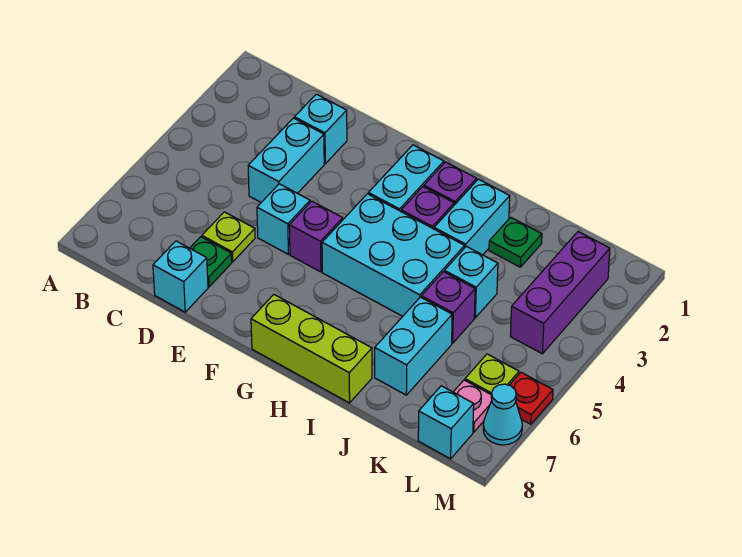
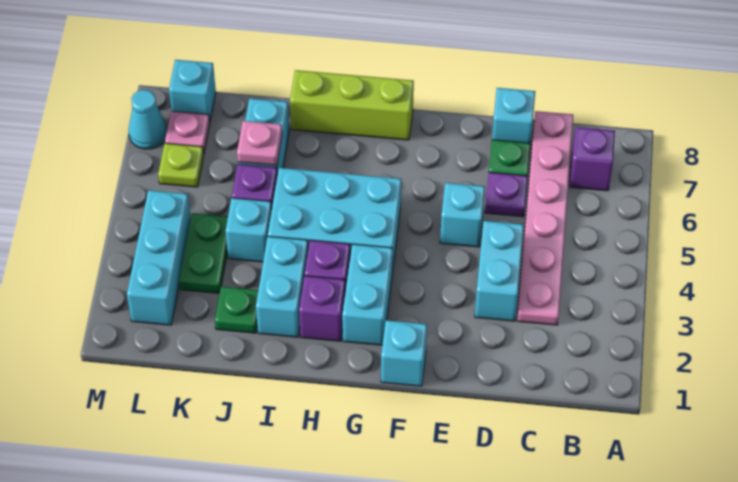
none -> pink plate C3:C8 level 1
cyan brick D2 level 1 -> cyan brick F1 level 1
lime plate D6 level 1 -> purple plate D6 level 1
purple brick F5 level 1 -> purple brick B7 level 1
none -> pink plate J6 level 2
none -> green plate K3:K4 level 1
purple brick L2:L4 level 1 -> cyan brick L2:L4 level 1
red plate M6 level 1 -> none

